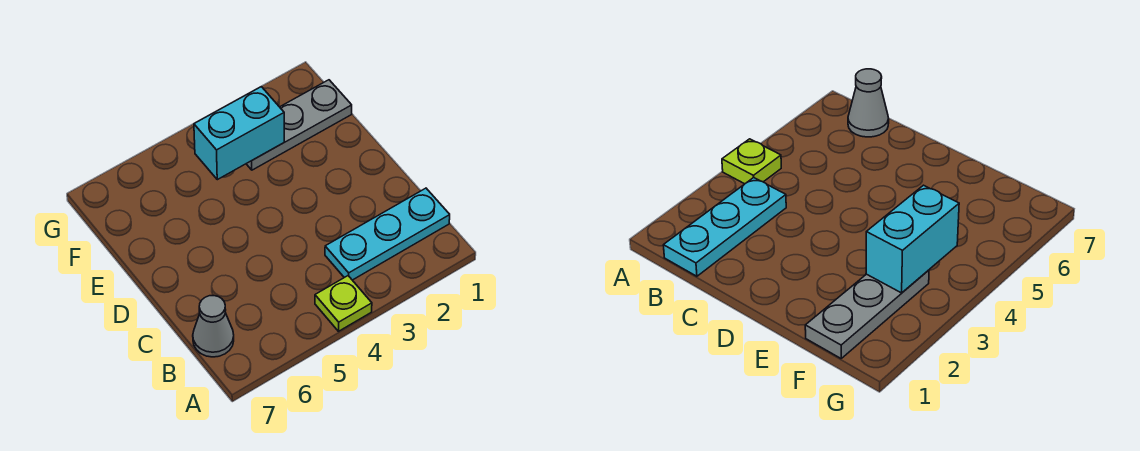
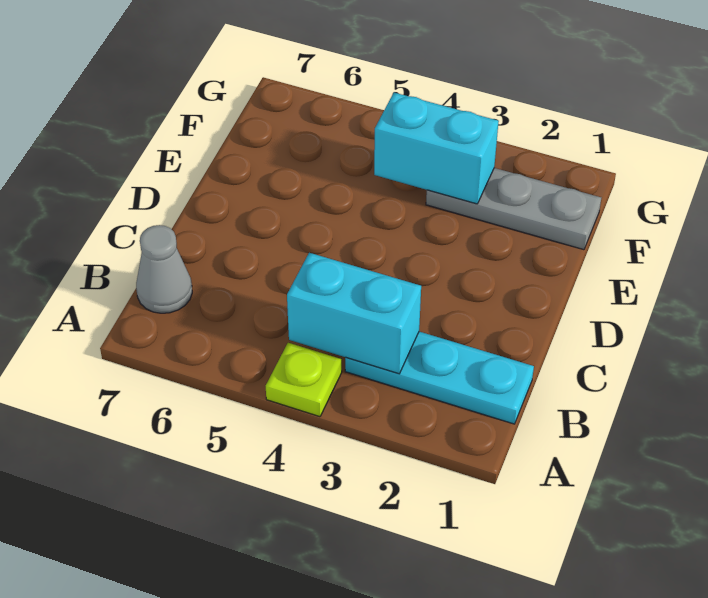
none -> cyan brick B3:B4 level 2

